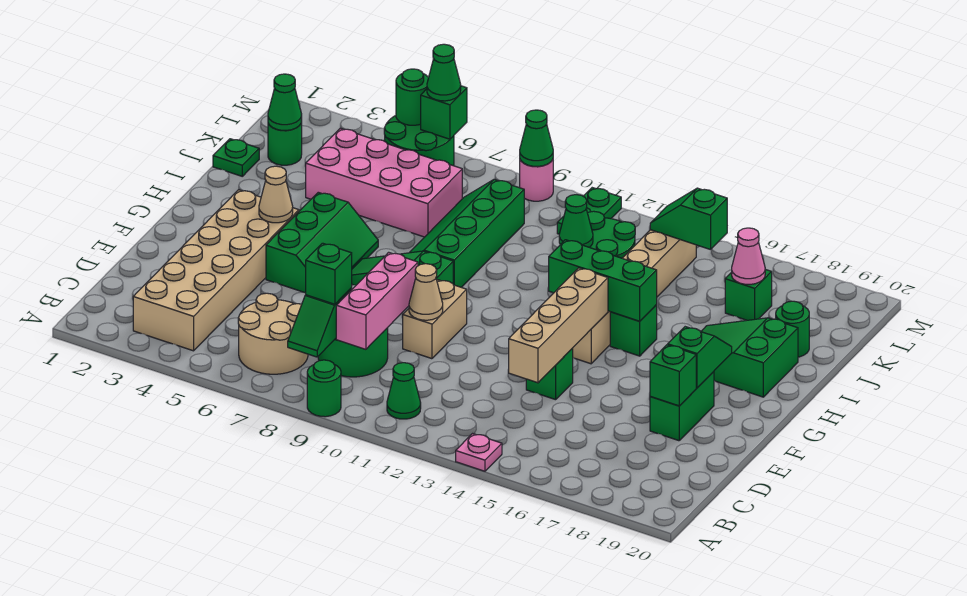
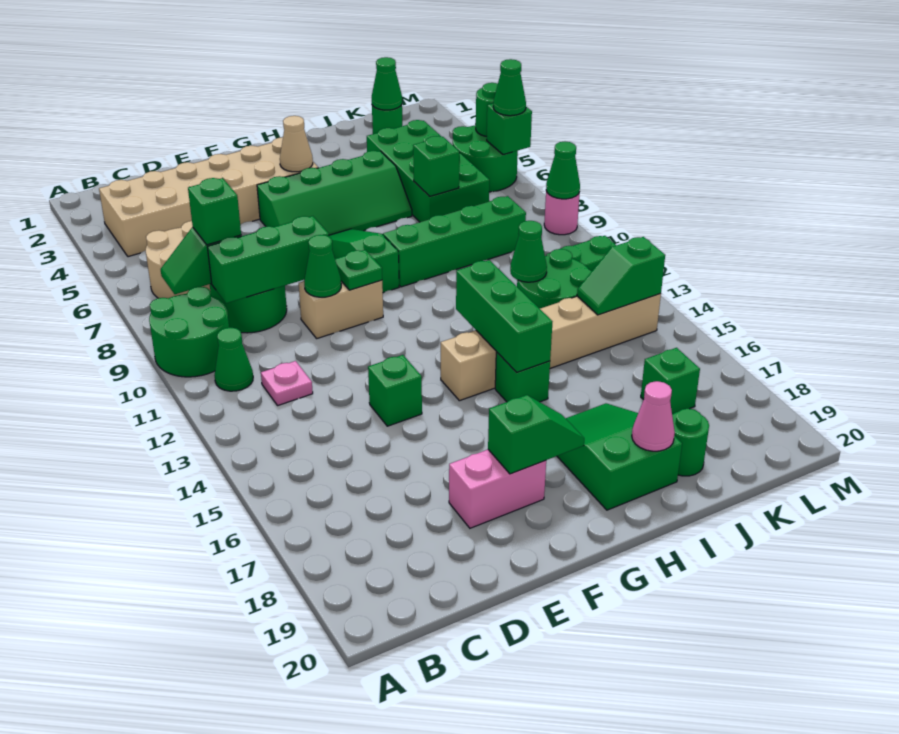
green round brick A9 level 1 -> green round brick A9:B10 level 1
pink plate A14 level 1 -> pink plate C12 level 1
pink brick C9:E9 level 2 -> green brick C9:E9 level 2
tan brick D14:G14 level 2 -> none
tan cone E10 level 2 -> green cone E10 level 2
green brick E18:F18 level 1 -> pink brick E18:F18 level 1
green brick E18 level 2 -> green brick J7 level 2
green slope F5:H6 level 1 top 5 -> green slope F5:I6 level 1 top 5
green plate J1 level 1 -> green plate F10 level 2
pink brick J4:K7 level 1 -> green brick J4:K7 level 1
pink cone K17 level 2 -> pink cone I19 level 2
green slope L14:L15 level 2 top 15 -> green slope K14:L14 level 2 top L

